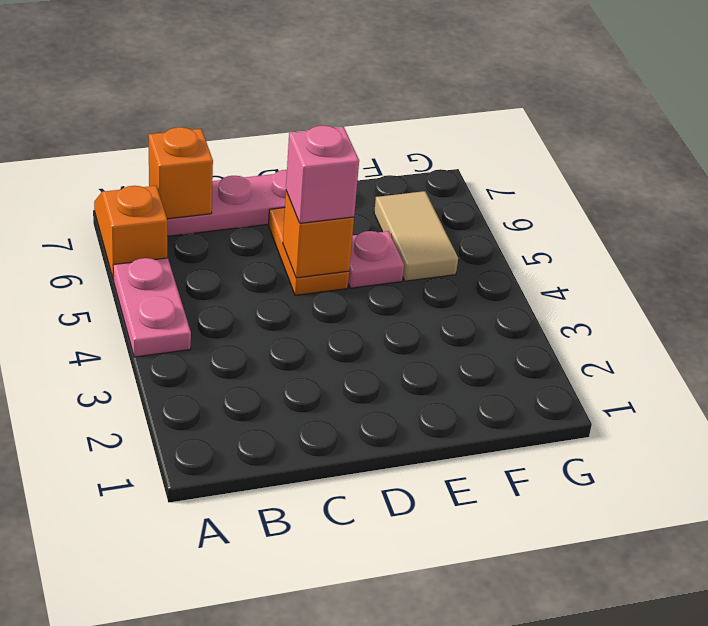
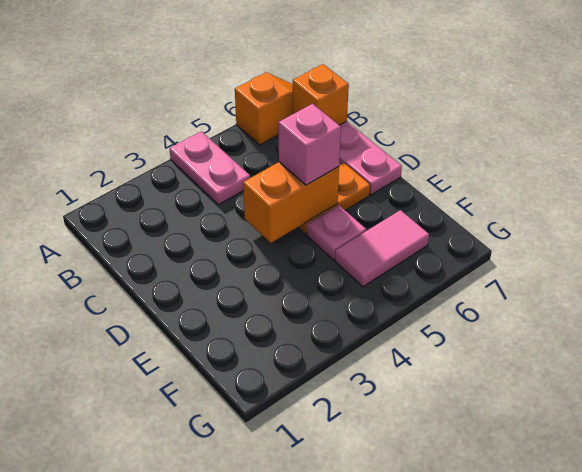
pink plate A4:A5 level 1 -> pink plate A4:B4 level 1
orange brick D5 level 2 -> orange brick D4:D5 level 2
tan tile F5:F6 level 1 -> pink tile F5:F6 level 1

